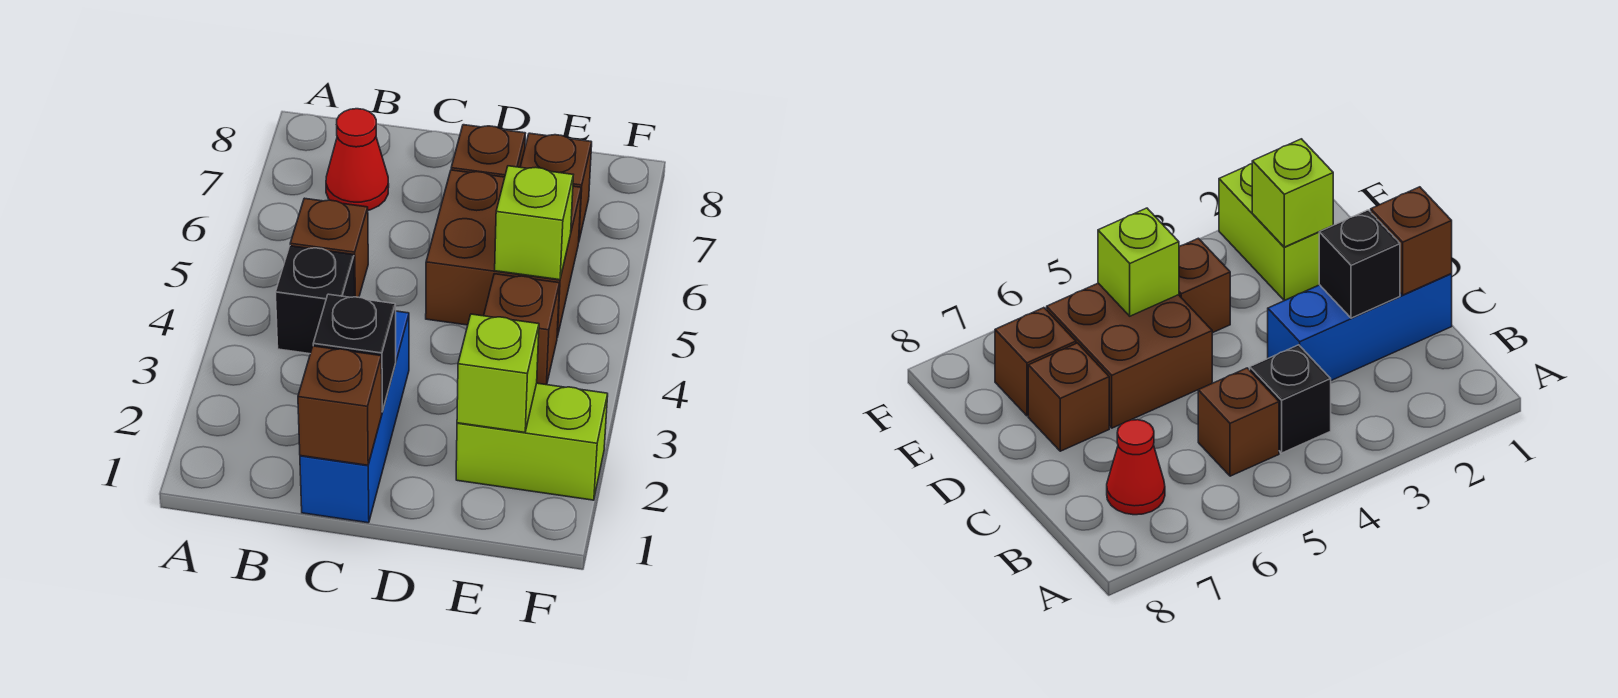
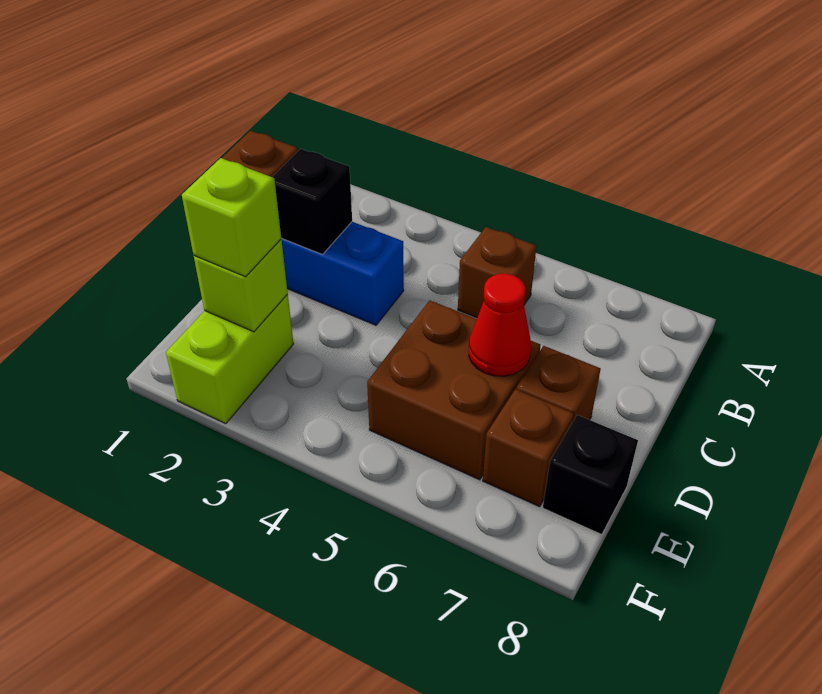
black brick B4 level 1 -> black brick E8 level 1
red cone B7 level 1 -> red cone D6 level 2
brown brick E4 level 1 -> none
lime brick E5 level 2 -> lime brick E2 level 3

